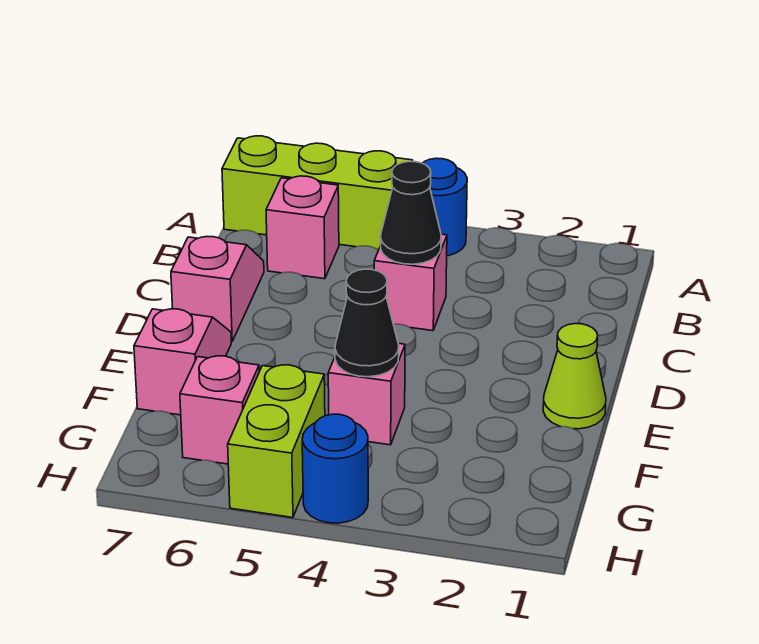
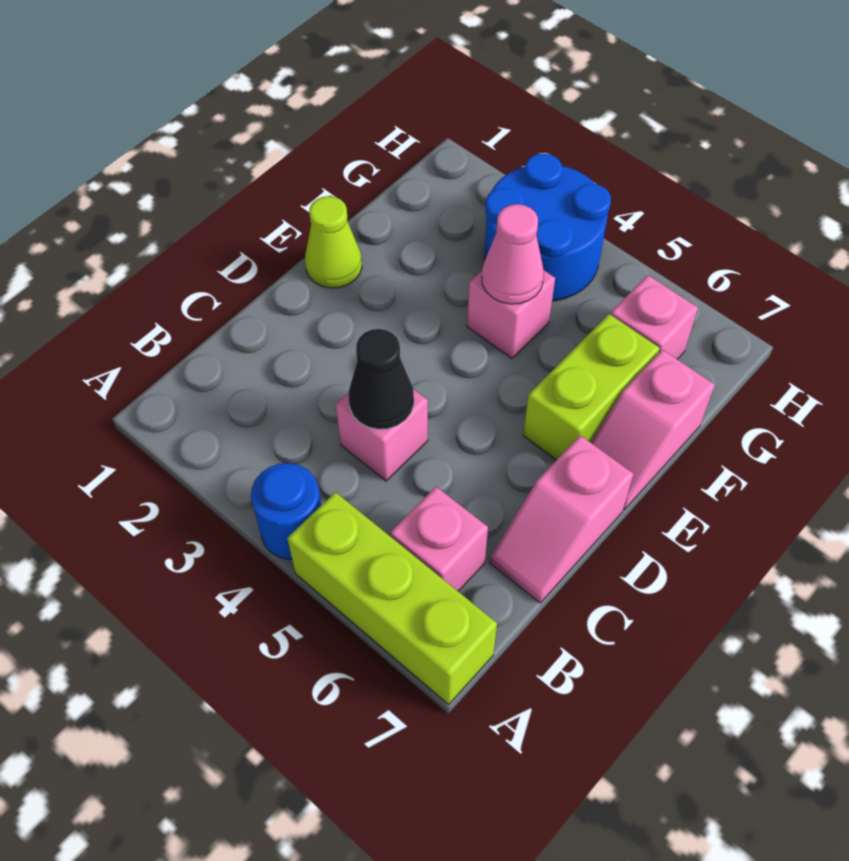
black cone F4 level 2 -> pink cone F4 level 2
lime brick G5:H5 level 1 -> lime brick E6:F6 level 1
blue round brick H4 level 1 -> blue round brick G3:H4 level 1

